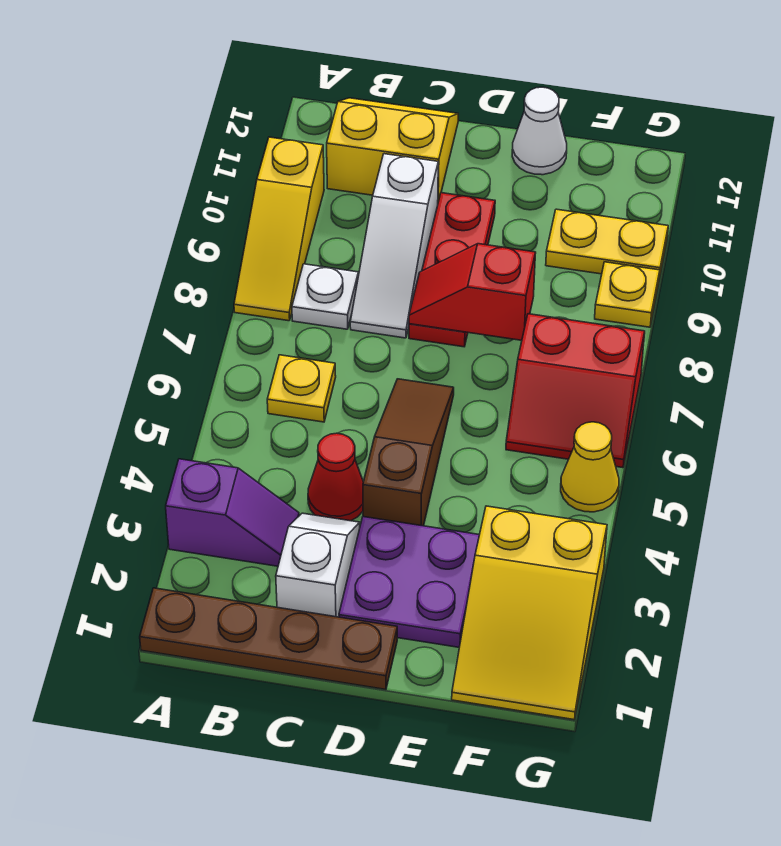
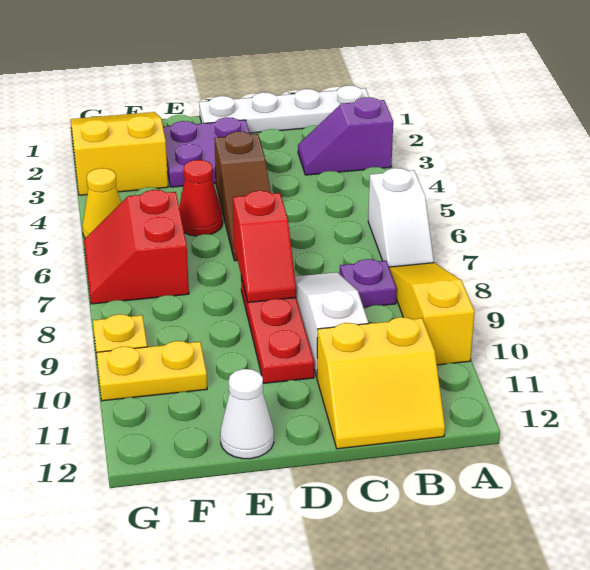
brown plate A1:D1 level 1 -> white plate A1:D1 level 1
yellow plate B6 level 1 -> none
white plate B8 level 1 -> purple plate B8 level 1
white slope C2:C3 level 1 top 2 -> white slope A6:A7 level 1 top 6
red cone C4 level 1 -> red cone E5 level 1
red slope D8:E8 level 2 top E -> red slope D7:D8 level 2 top 7
red slope F6:G7 level 1 top 7 -> red slope F6:G7 level 1 top F

